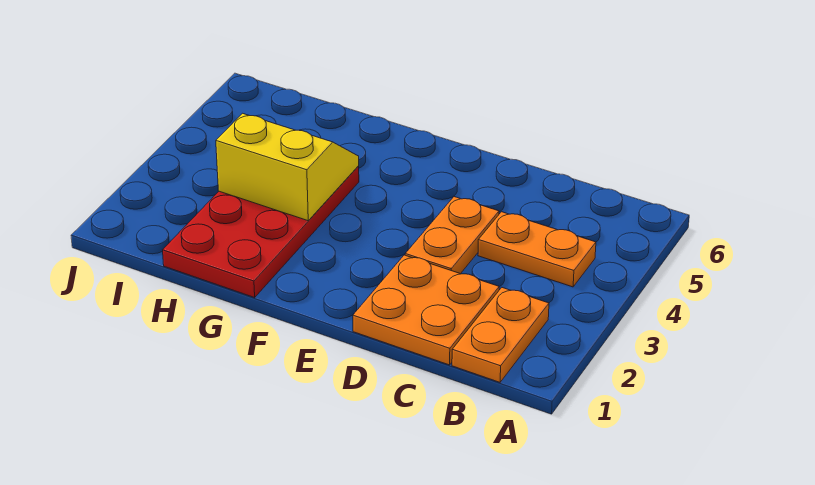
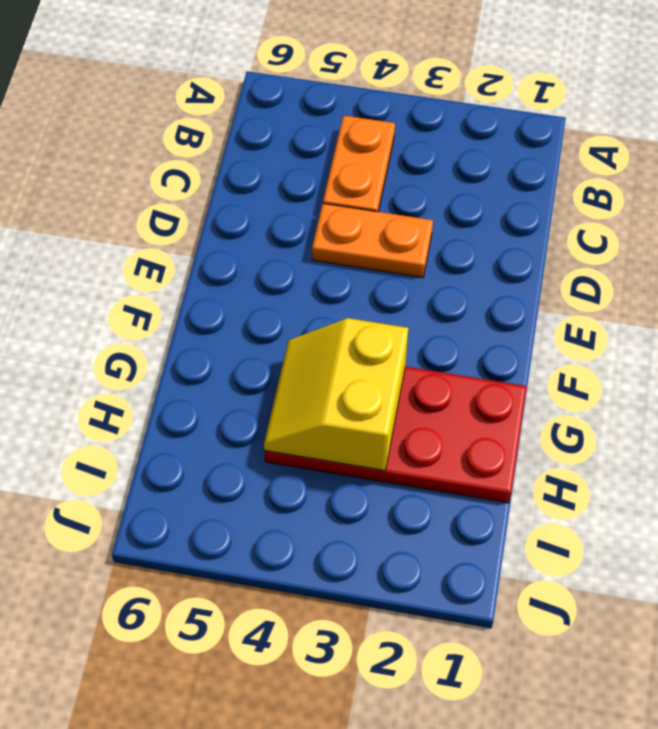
orange plate B1:B2 level 1 -> none
orange plate C1:D2 level 1 -> none

